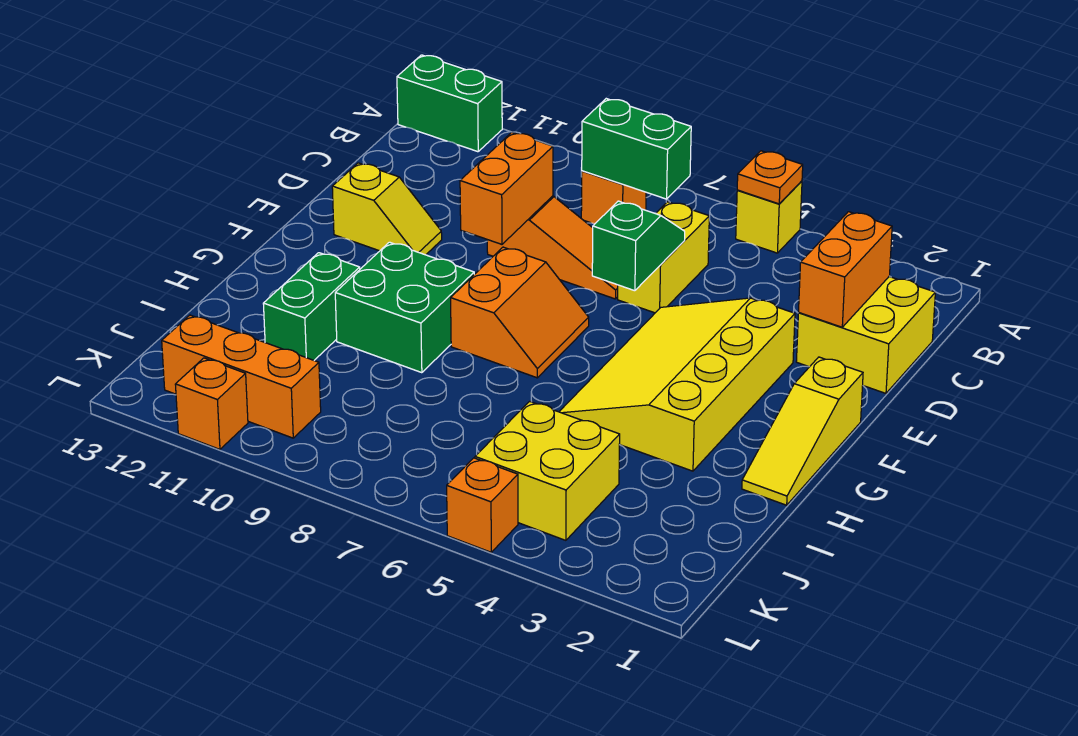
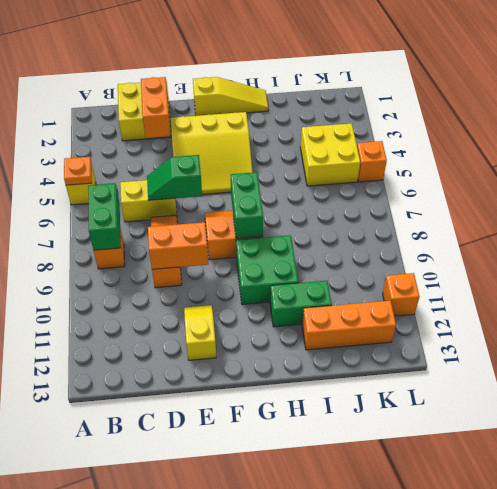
green brick A12:A13 level 1 -> green brick G7:G8 level 2
orange brick C2:D2 level 2 -> orange brick D2:D3 level 2
yellow slope E3:H5 level 1 top 3 -> yellow slope E3:G5 level 1 top 3
orange brick K10:K12 level 1 -> orange brick I12:K12 level 1

